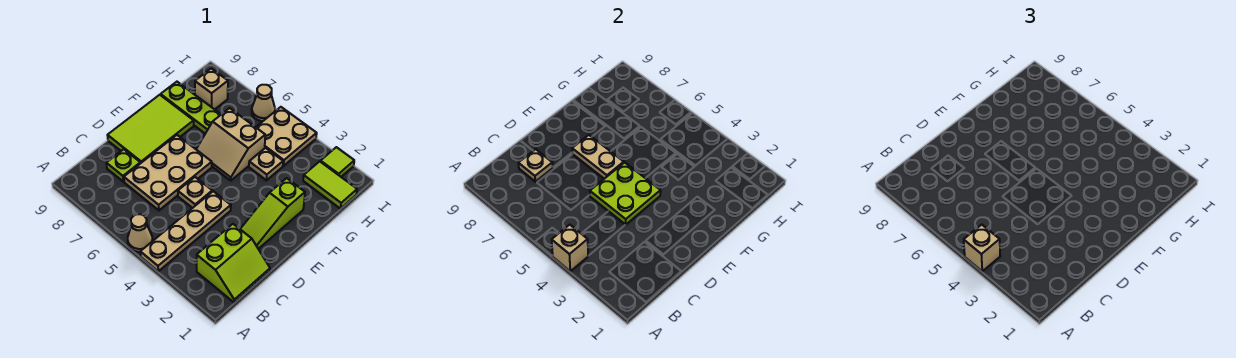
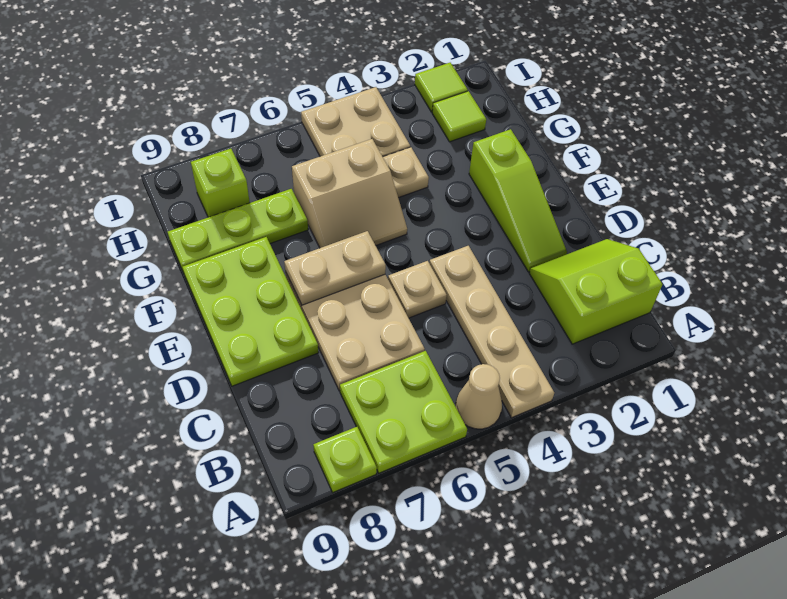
tan brick A4 level 2 -> none
tan brick A4 level 3 -> none
lime slope B1:C2 level 1 top 2 -> lime slope B1:C2 level 1 top B
lime plate C8 level 1 -> lime plate A8 level 1
tan plate C8 level 2 -> none
lime plate D4:E5 level 2 -> lime plate A6:B7 level 1
lime tile D8:F9 level 1 -> lime plate D8:F9 level 1
lime tile H1:H2 level 1 -> lime tile H2 level 1
tan brick H8 level 1 -> lime brick H8 level 1
tan cone I6 level 1 -> none

